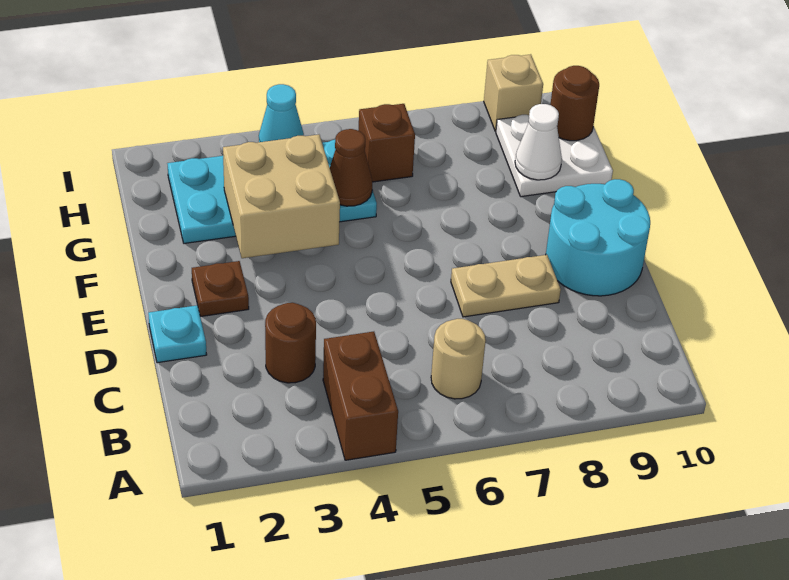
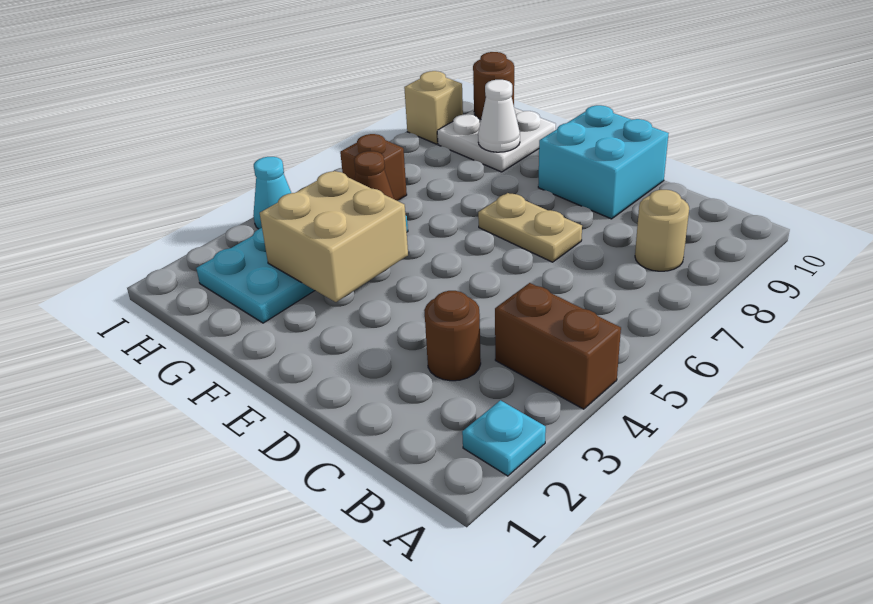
tan round brick B6 level 1 -> tan round brick B8 level 1
cyan plate D1 level 1 -> cyan plate A2 level 1
tan plate D7:D8 level 1 -> tan plate D7:E7 level 1
cyan round brick D9:E10 level 1 -> cyan brick D9:E10 level 1
brown plate E2 level 1 -> none

